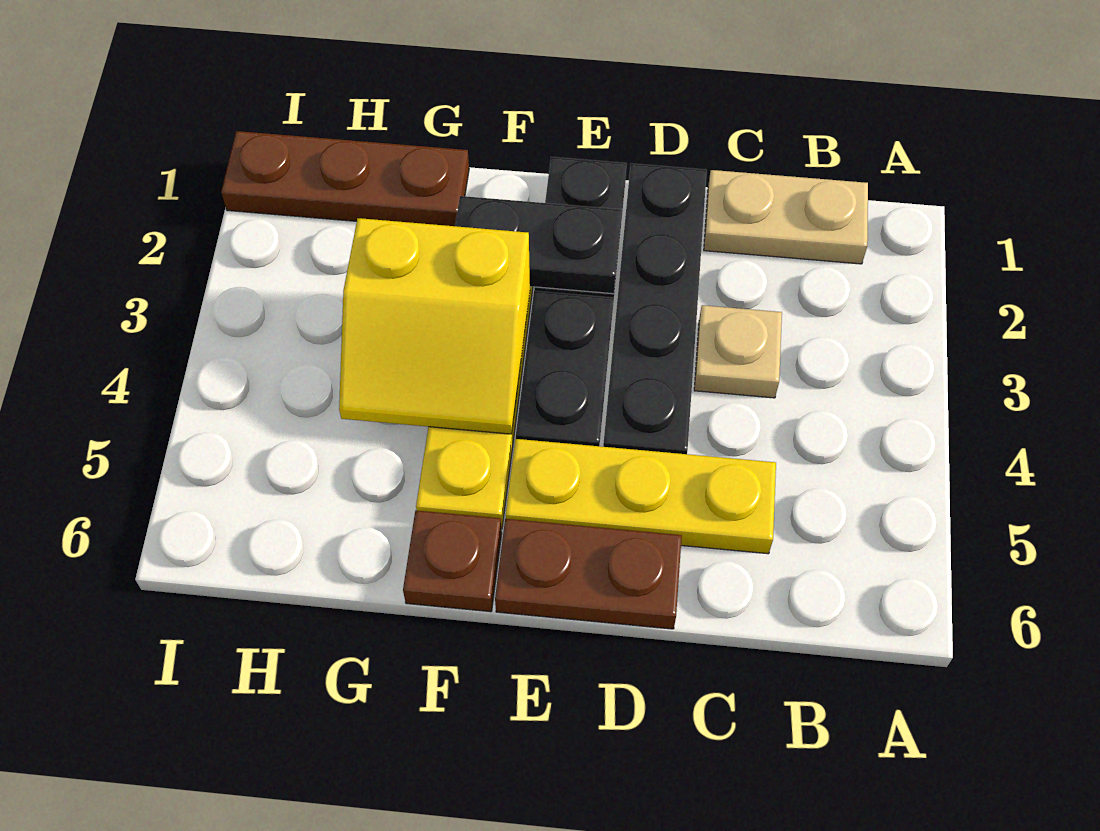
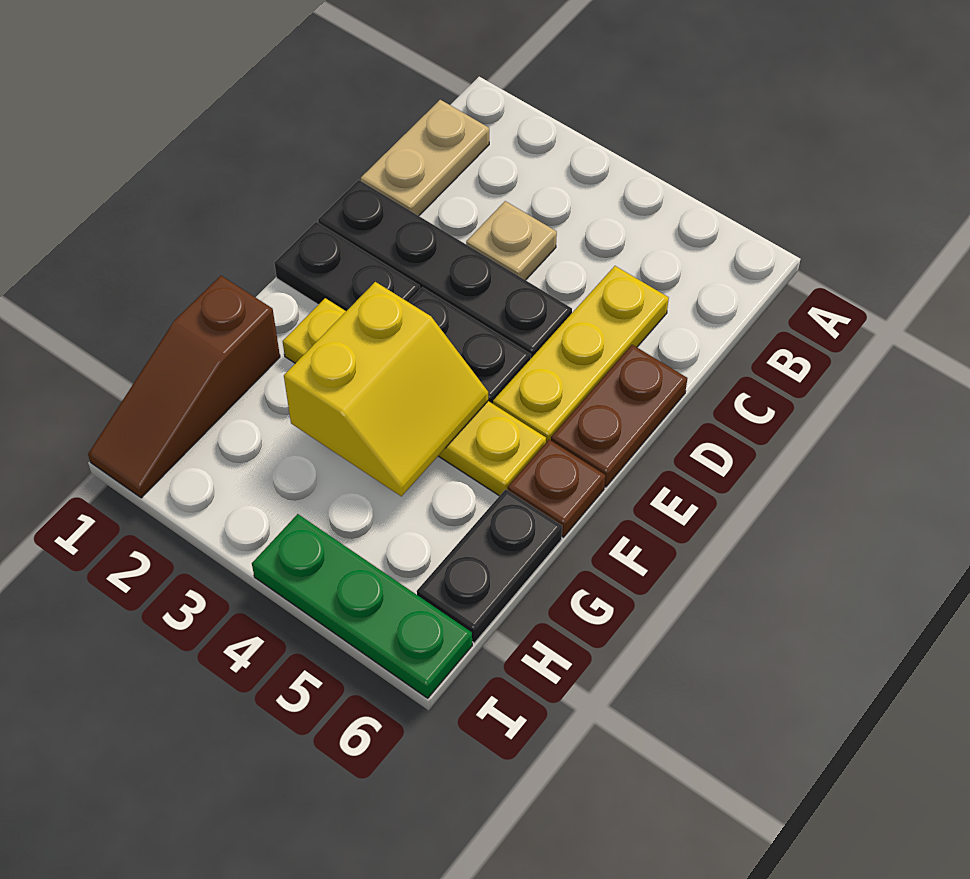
black plate E2:F2 level 2 -> black plate G6:H6 level 1
brown plate G1:I1 level 1 -> brown slope G1:I1 level 1 top G
none -> green plate I4:I6 level 1

